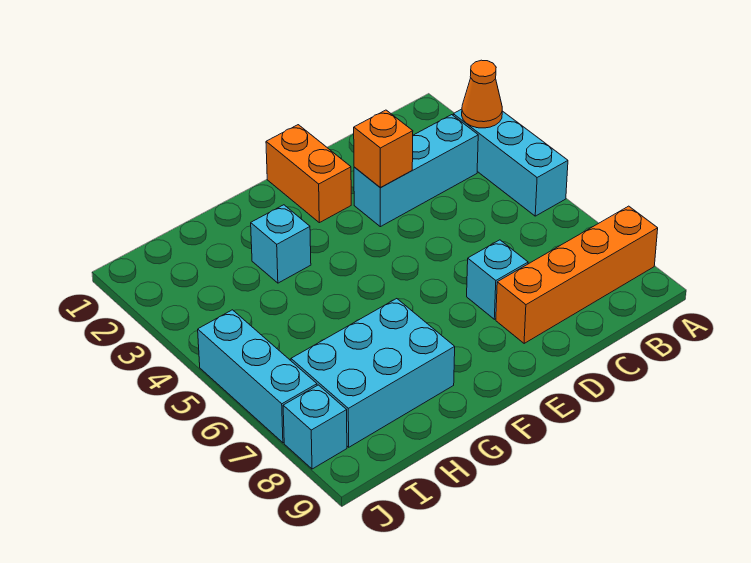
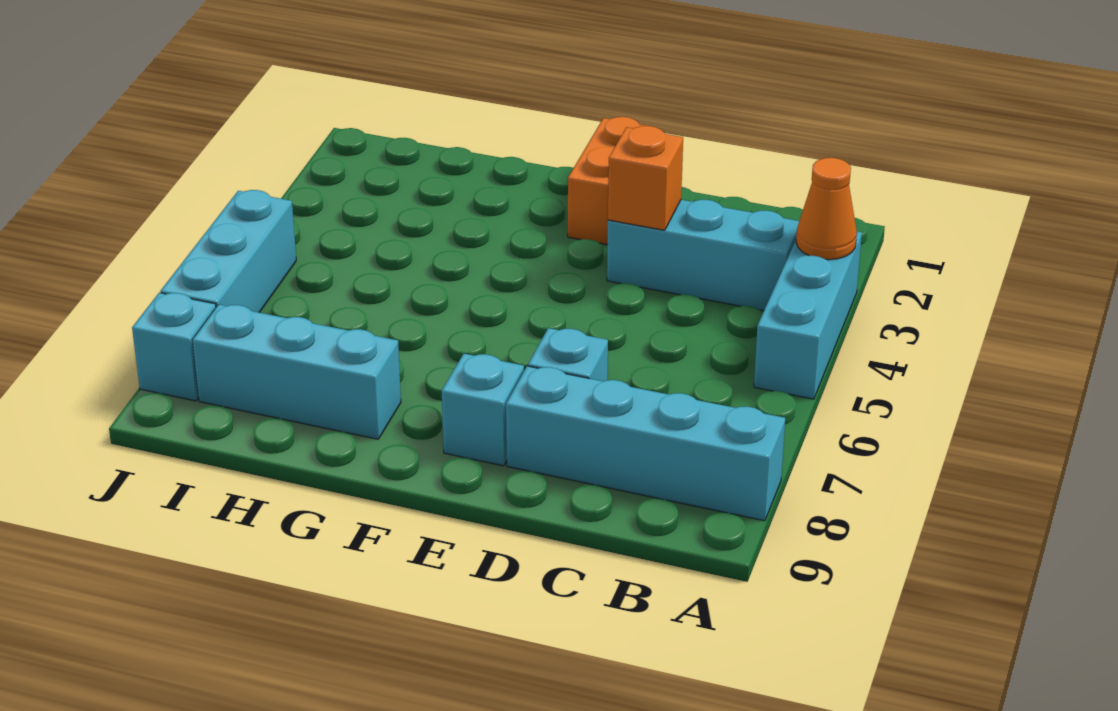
orange brick A8:D8 level 1 -> cyan brick A8:D8 level 1
cyan brick G3 level 1 -> cyan brick E8 level 1
cyan brick G7:I8 level 1 -> cyan brick G8:I8 level 1

